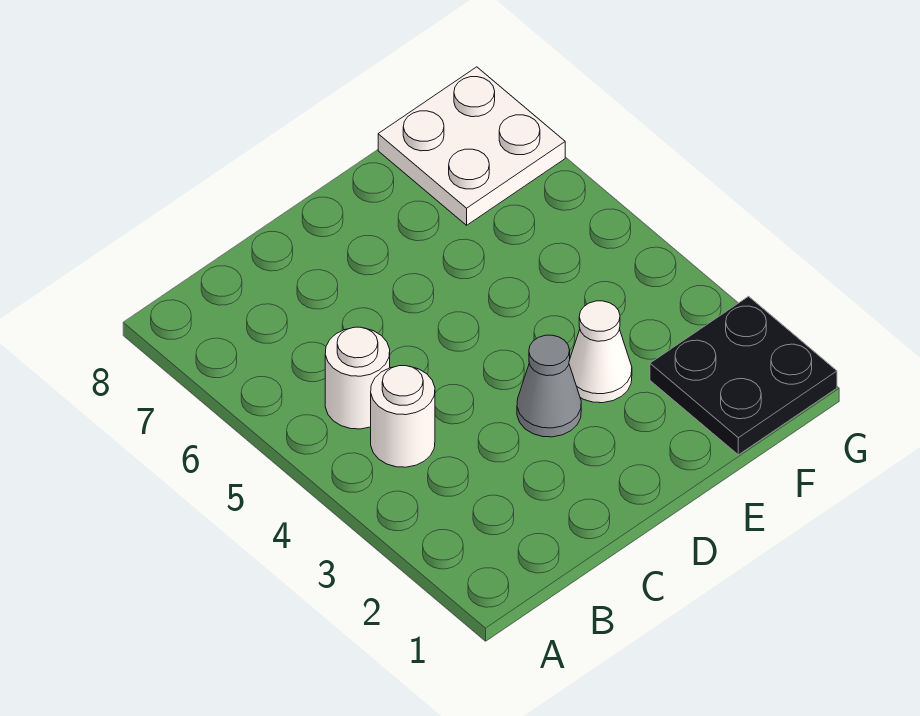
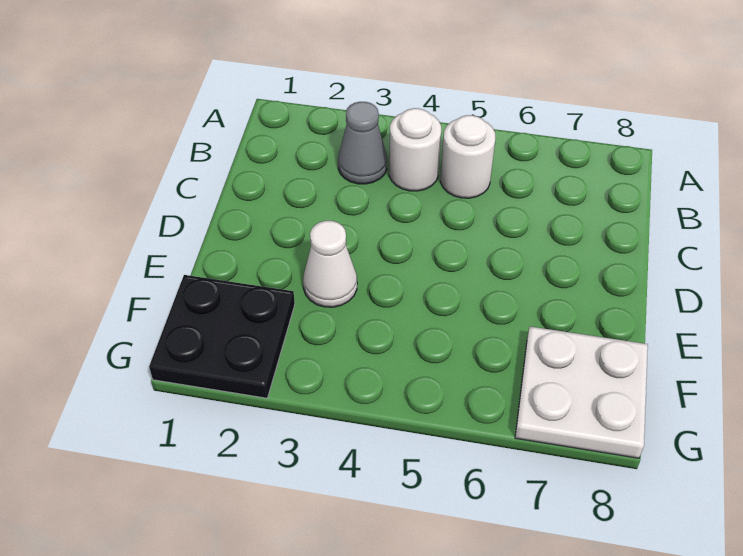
grey cone D3 level 1 -> grey cone B3 level 1

